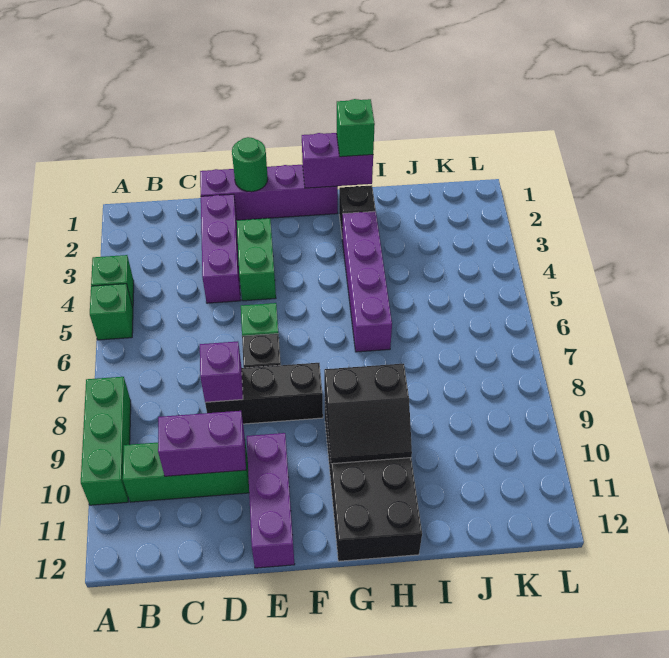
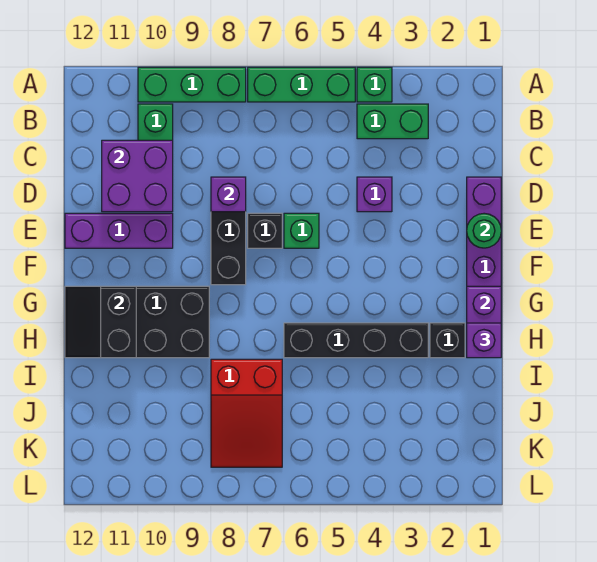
green brick A5 level 1 -> green brick A5:A7 level 1
purple brick C10:D10 level 2 -> purple brick C10:D11 level 2
purple brick D2:D4 level 1 -> purple brick D4 level 1
green brick E3:E4 level 1 -> green brick B3:B4 level 1
black slope G9:H10 level 2 top 9 -> black slope G11:H12 level 2 top 11
green brick H1 level 3 -> purple brick H1 level 3
purple brick H3:H6 level 1 -> black brick H3:H6 level 1
none -> red slope I7:K8 level 1 top I

